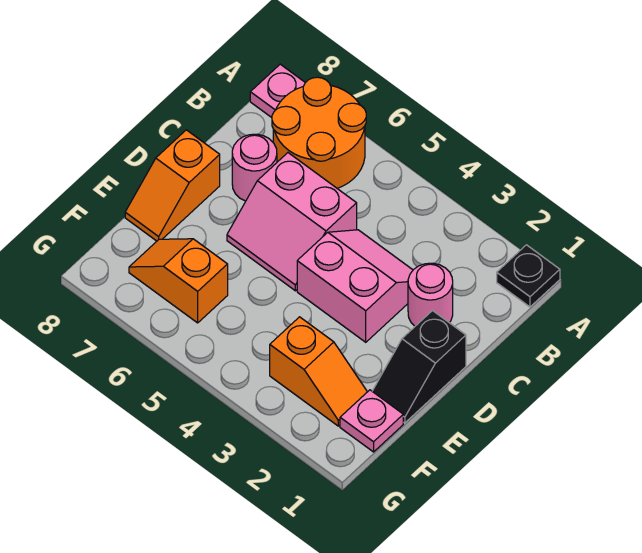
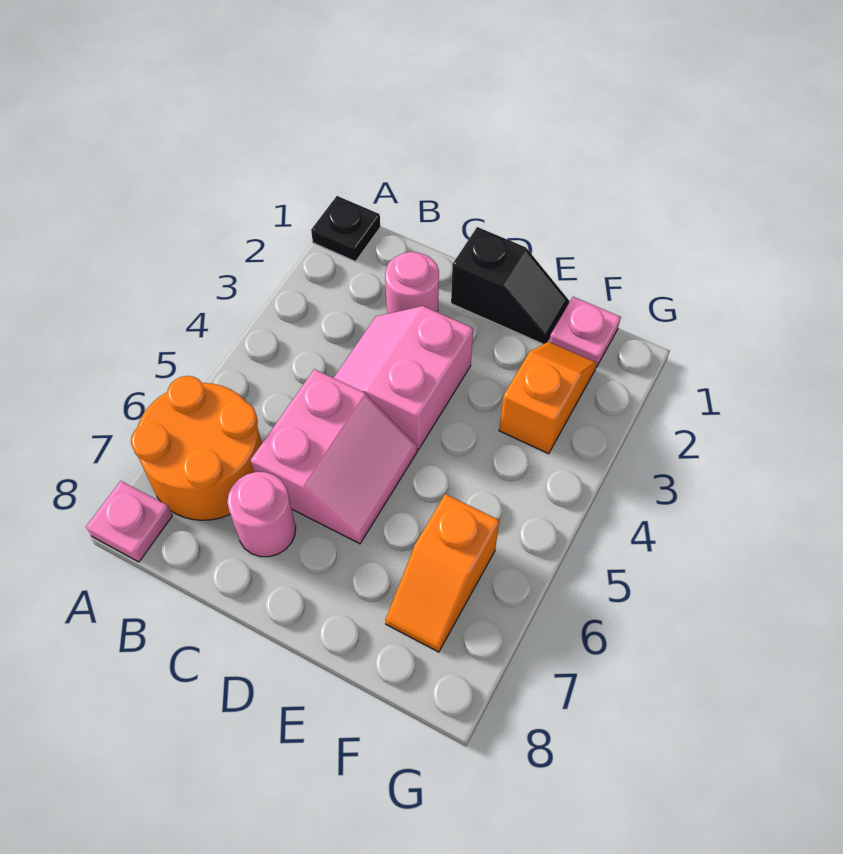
orange slope D8:E8 level 1 top D -> none

